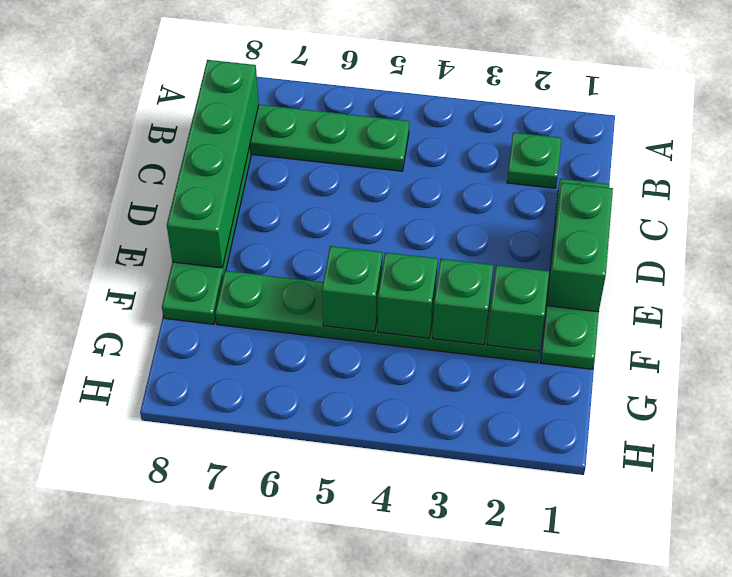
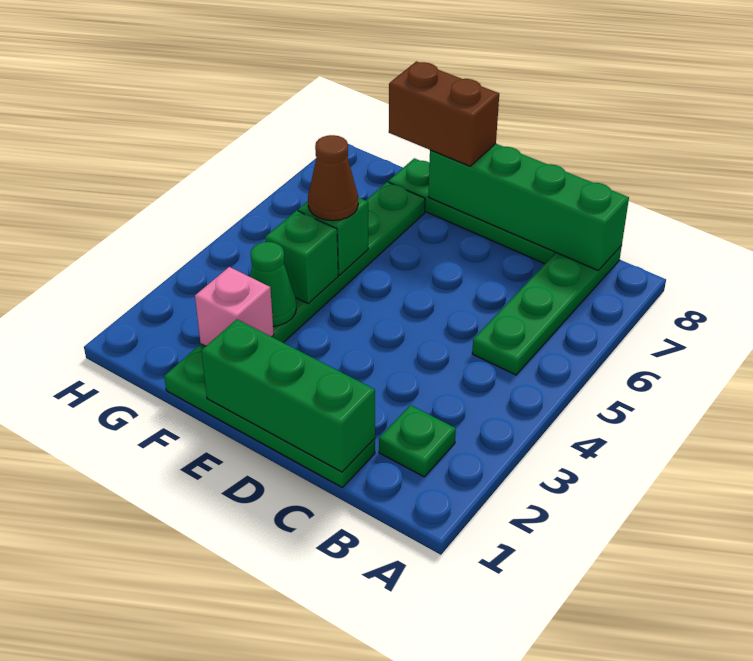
green brick D1:E1 level 2 -> green brick C1:E1 level 2
none -> brown brick E8:F8 level 3
green brick F2 level 2 -> pink brick F2 level 2
green brick F3 level 2 -> green cone F3 level 2
none -> brown cone F5 level 3

